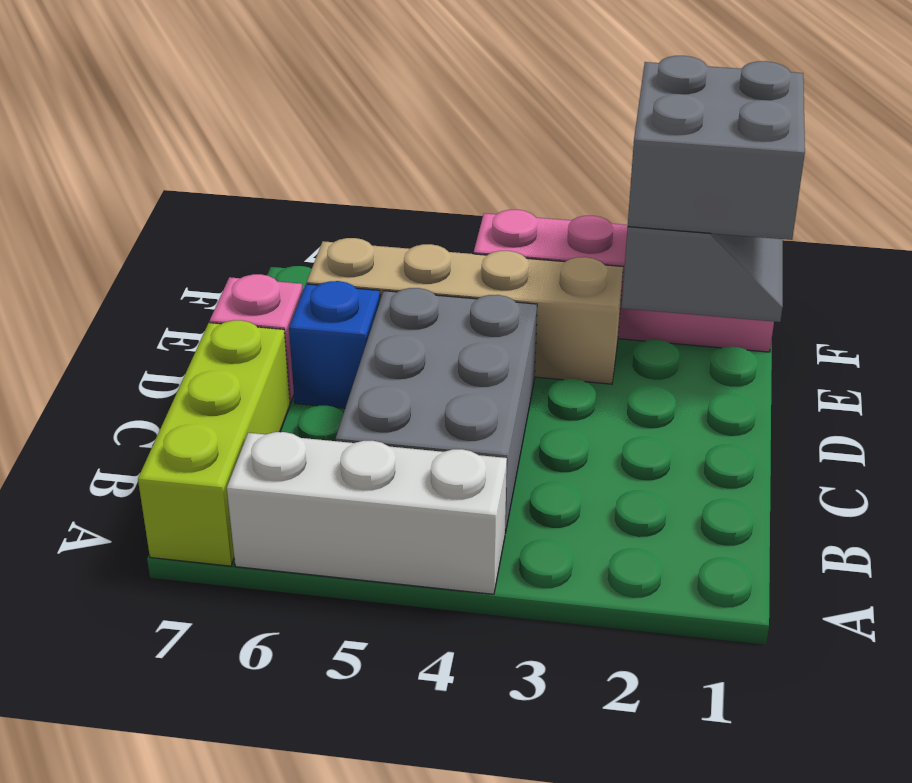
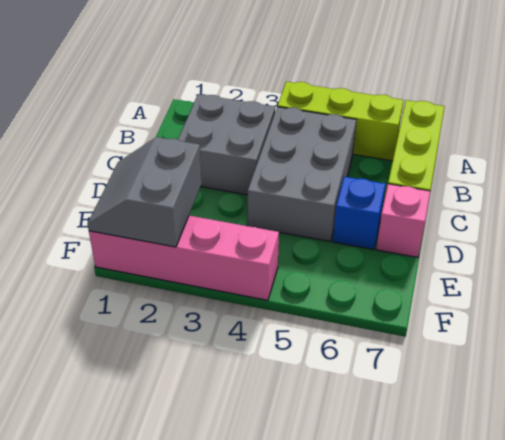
white brick A4:A6 level 1 -> lime brick A4:A6 level 1
grey brick E1:F2 level 3 -> grey brick B2:C3 level 1
tan brick E3:E6 level 1 -> none

